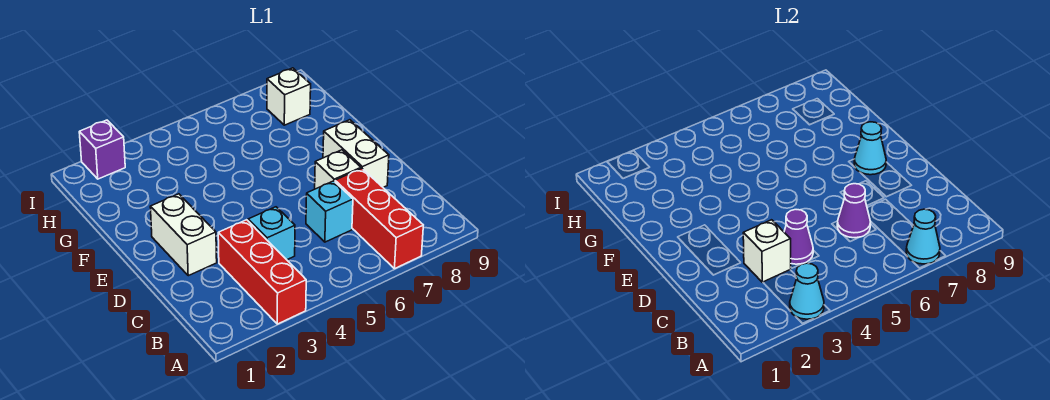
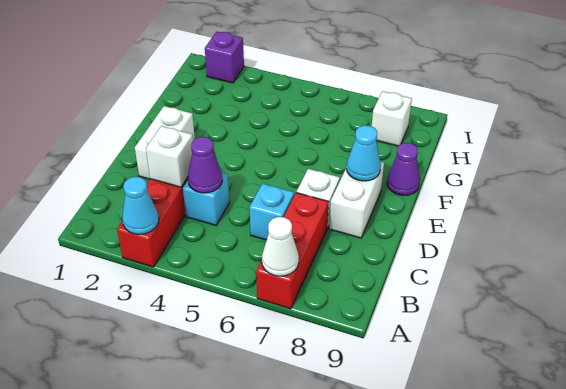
cyan cone A7 level 2 -> white cone A7 level 2
purple cone C6 level 2 -> purple cone F9 level 1

